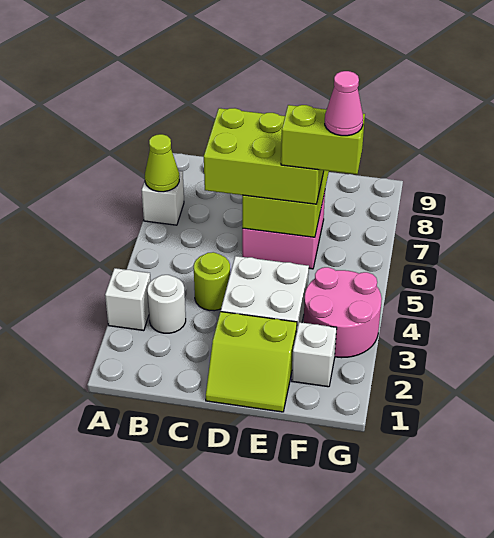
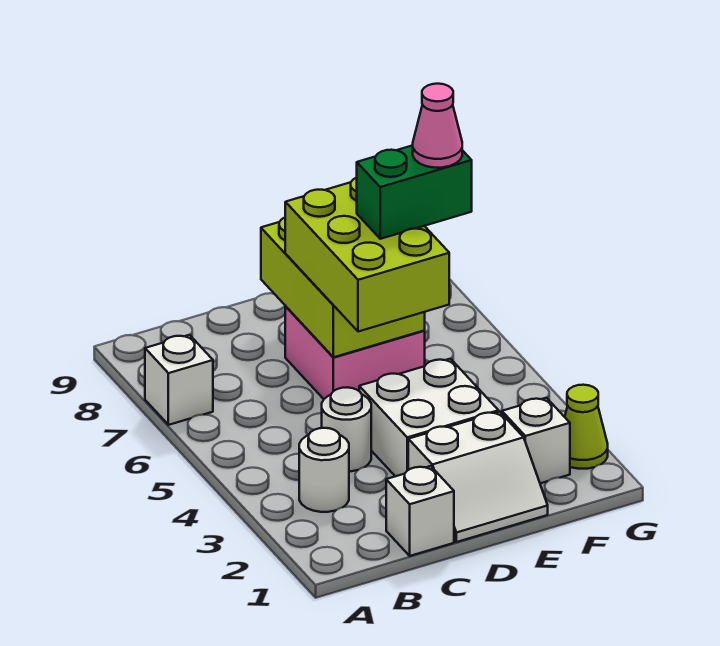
white brick A3 level 1 -> white brick C1 level 1
lime cone A7 level 2 -> lime cone G2 level 1
lime round brick C4 level 1 -> white round brick C4 level 1
lime brick C6:E7 level 3 -> lime brick D5:E7 level 3
lime slope D1:E2 level 1 top 2 -> white slope D1:E2 level 1 top 2
lime brick E6:F6 level 4 -> green brick E6:F6 level 4
pink round brick F3:G4 level 1 -> none

